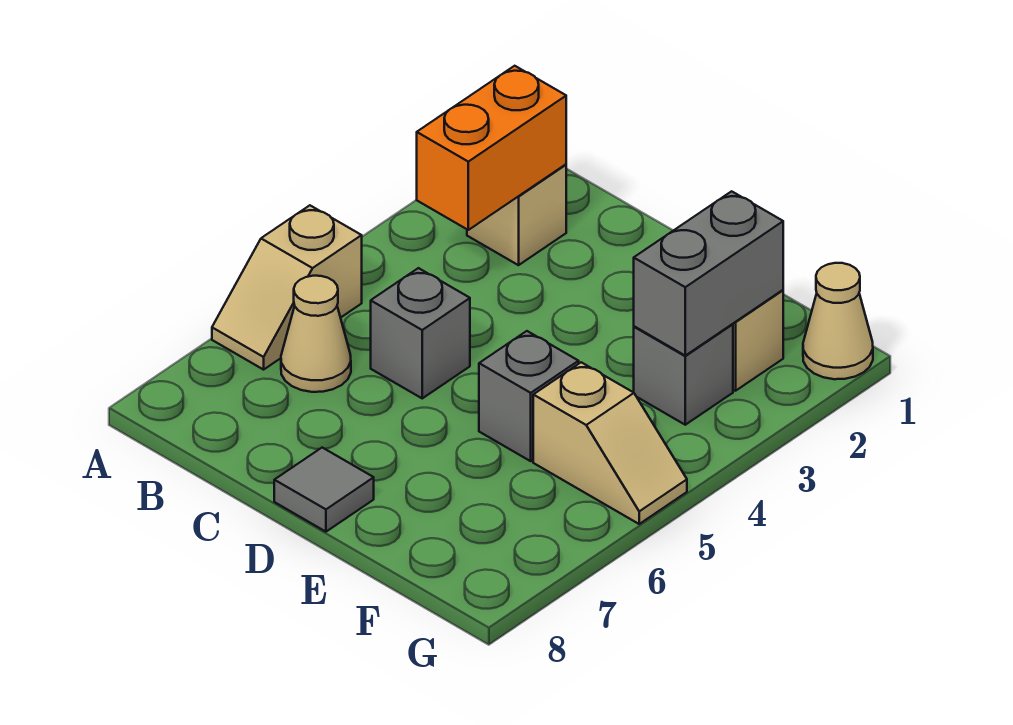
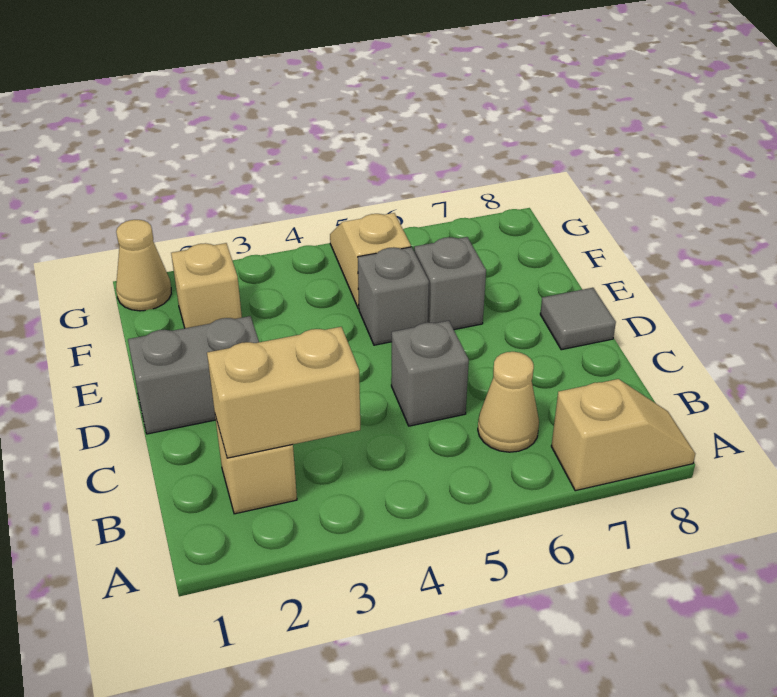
tan slope A5:A6 level 1 top 5 -> tan slope A7:A8 level 1 top 7
orange brick B2:B3 level 2 -> tan brick B2:B3 level 2
grey brick F2:F3 level 2 -> grey brick D1:D2 level 1
grey brick F3 level 1 -> grey brick E6 level 1

